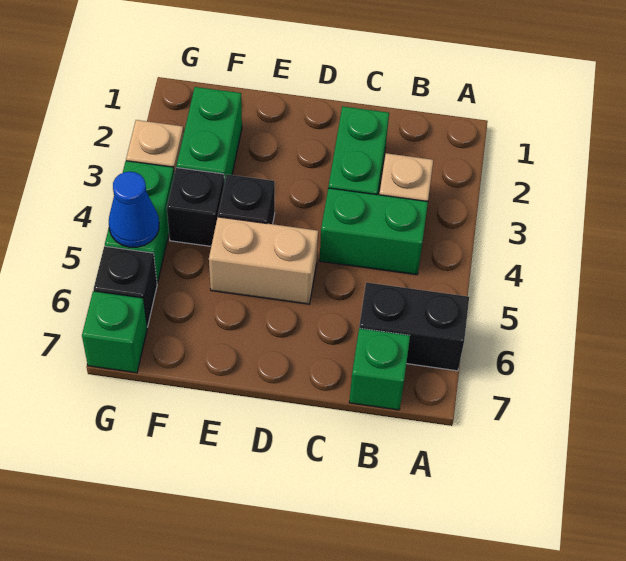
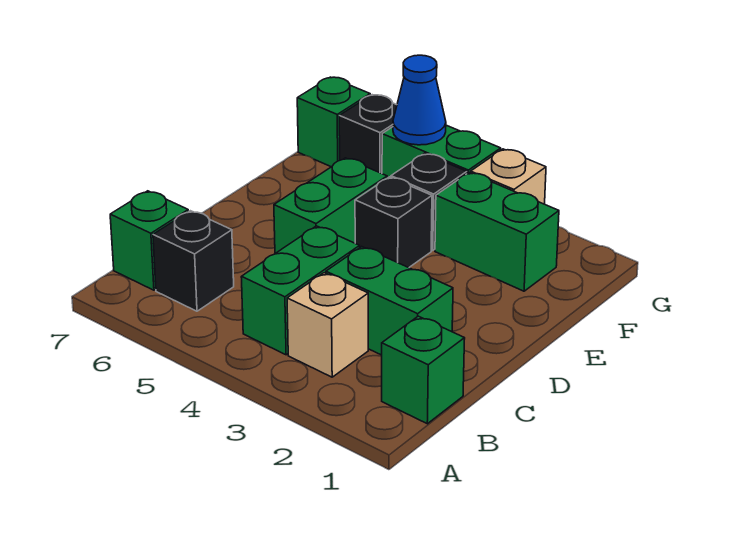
black brick A6:B6 level 1 -> black brick B6 level 1
none -> green brick B1 level 1
tan brick D5:E5 level 1 -> green brick D5:E5 level 1

